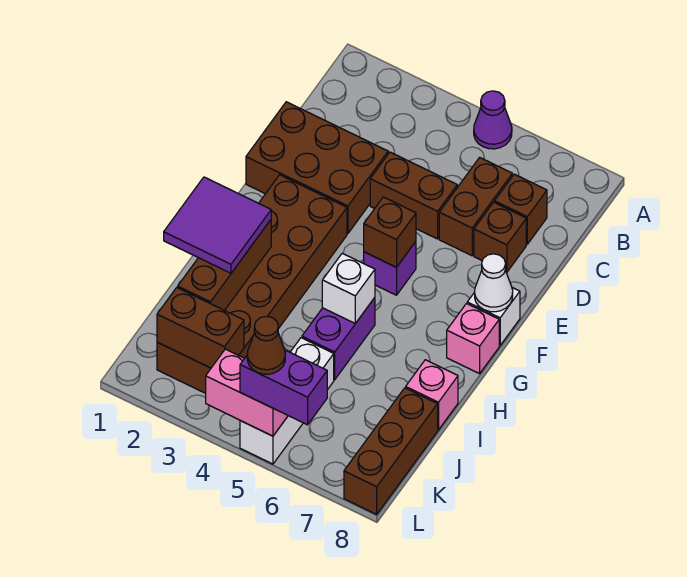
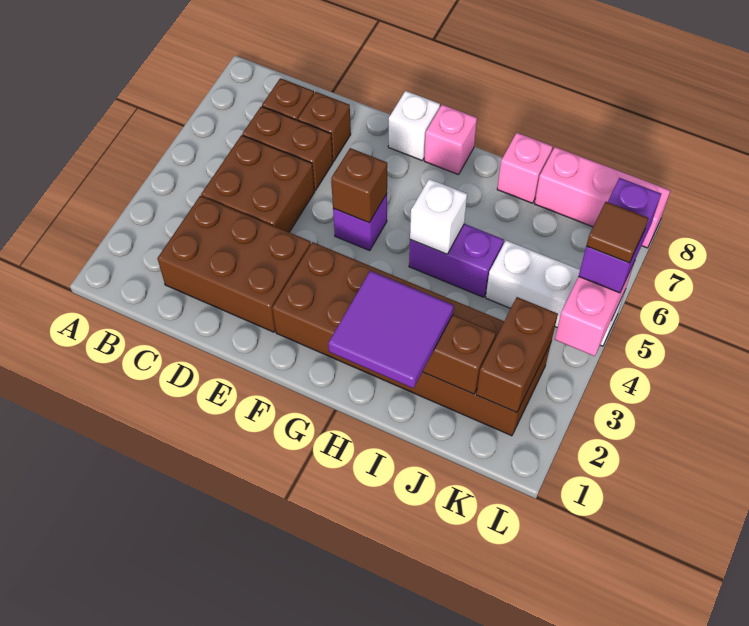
purple cone A5 level 1 -> none
brown brick D1:E3 level 1 -> brown brick C2:E3 level 1
brown brick D4:D5 level 1 -> brown brick C4:D5 level 1
white cone F8 level 2 -> none
brown brick J8:L8 level 1 -> pink brick J8:L8 level 1
brown cone L5 level 4 -> brown tile L5 level 4

